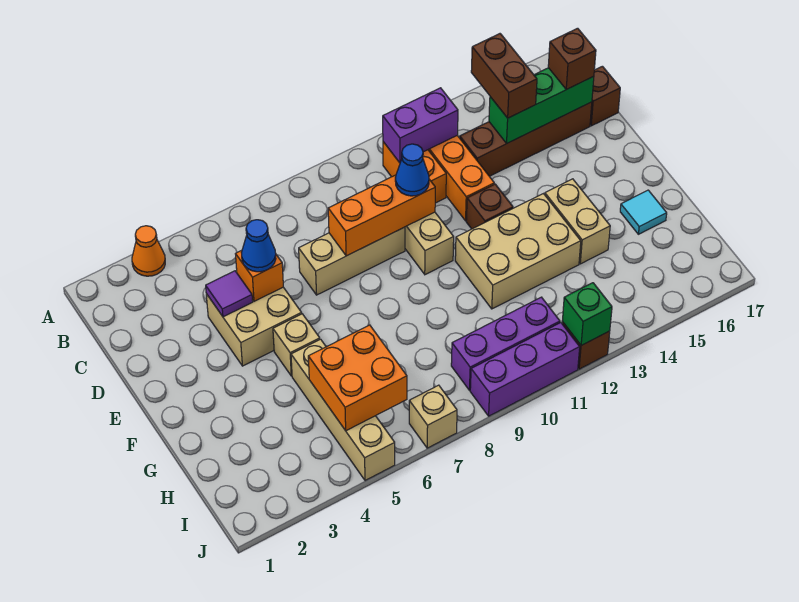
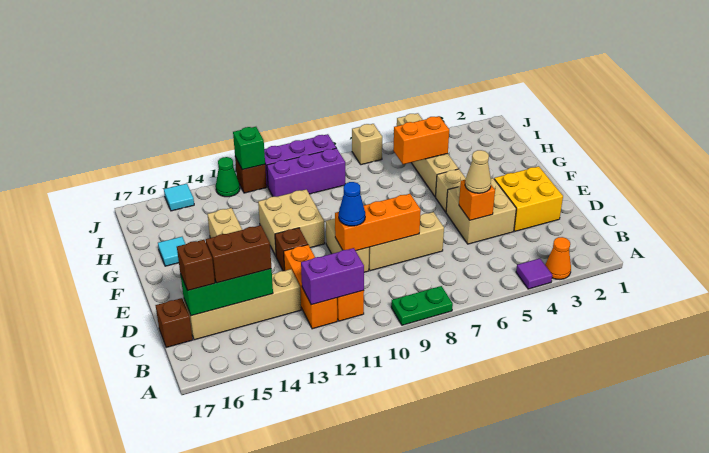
none -> green plate A8:A9 level 1
brown brick B14:C14 level 3 -> brown brick C14:C15 level 3
brown brick C13:C16 level 1 -> tan brick C13:C16 level 1
none -> yellow brick D2:E3 level 1
purple tile D4 level 2 -> purple tile A4 level 1
blue cone D5 level 3 -> tan cone D5 level 3
tan brick F11:G13 level 1 -> tan brick F11:G12 level 1
orange brick H5:I6 level 2 -> orange brick H5:H6 level 2
none -> green cone J13 level 1
none -> cyan tile J15 level 1

